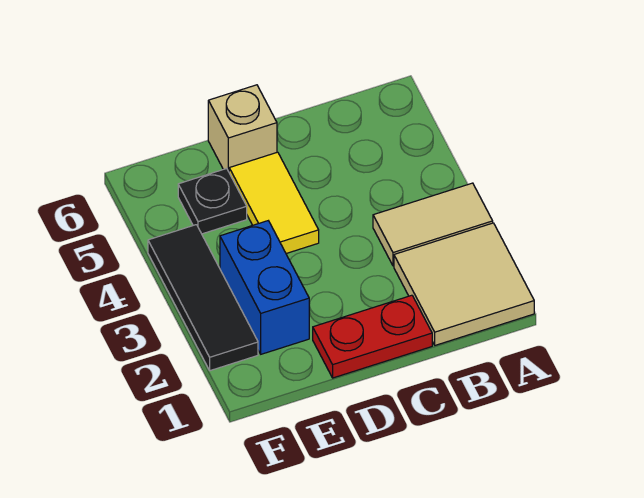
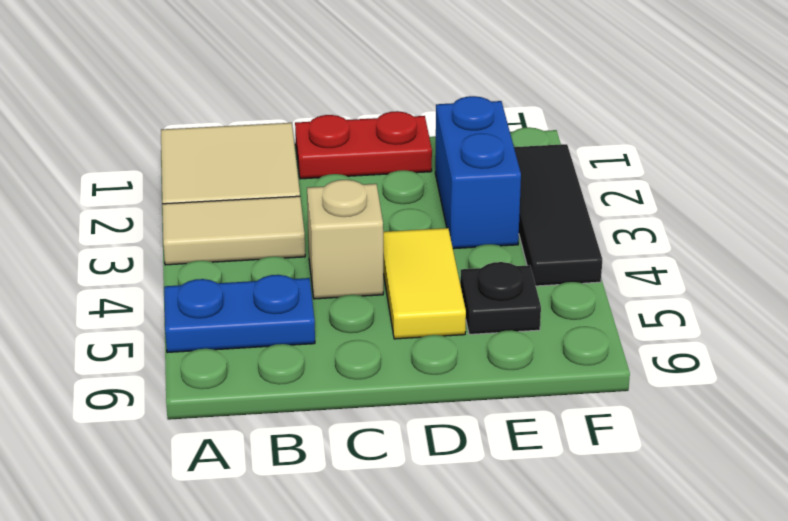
none -> blue plate A5:B5 level 1
tan brick D6 level 1 -> tan brick C4 level 1

